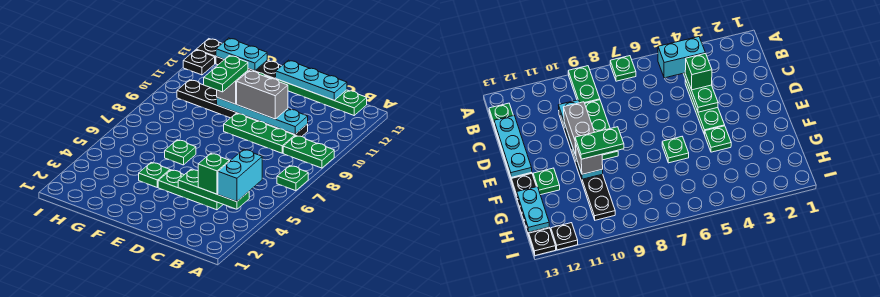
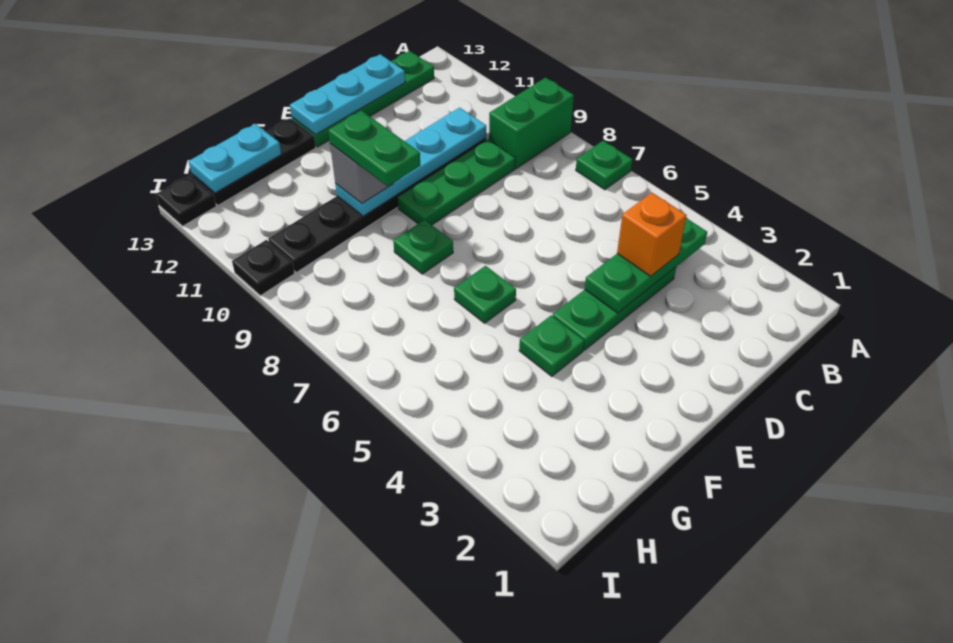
green plate A9:B9 level 1 -> green brick A9:B9 level 1
cyan brick B4:B5 level 3 -> none
green brick C4 level 3 -> orange brick C4 level 3
grey brick D10:E10 level 3 -> none
green plate F12 level 1 -> green plate F8 level 1
black plate I12 level 1 -> black plate I10 level 1

